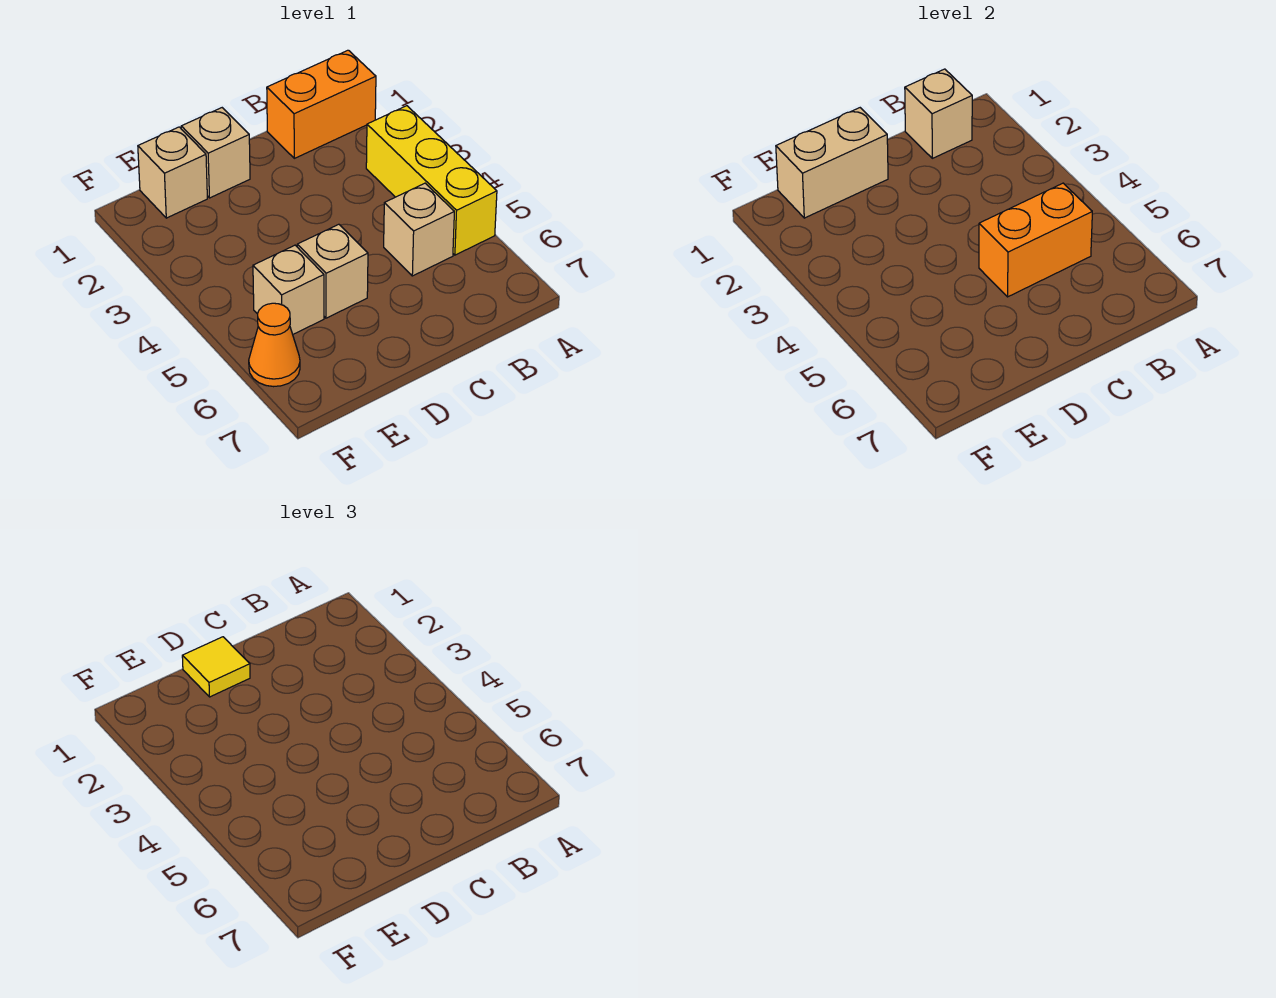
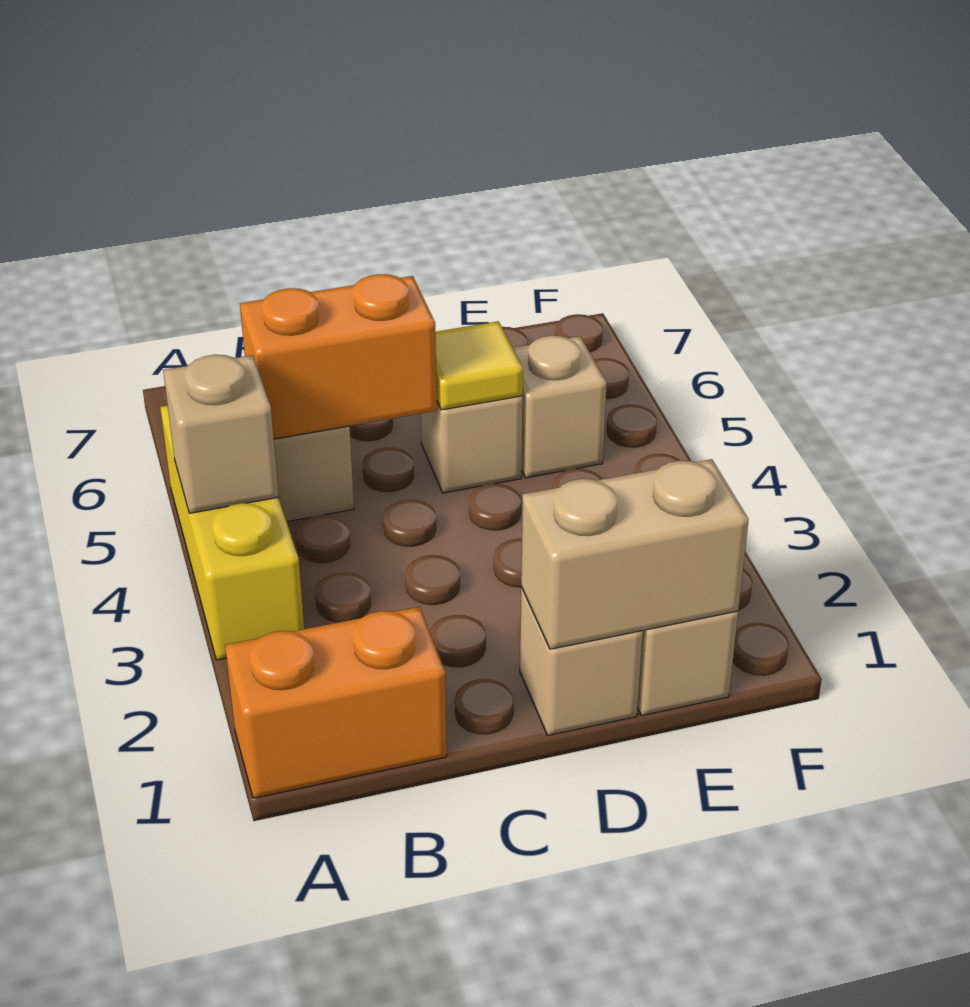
tan brick B1 level 2 -> tan brick A4 level 2
yellow tile D1 level 3 -> yellow tile D5 level 2
orange cone F6 level 1 -> none

